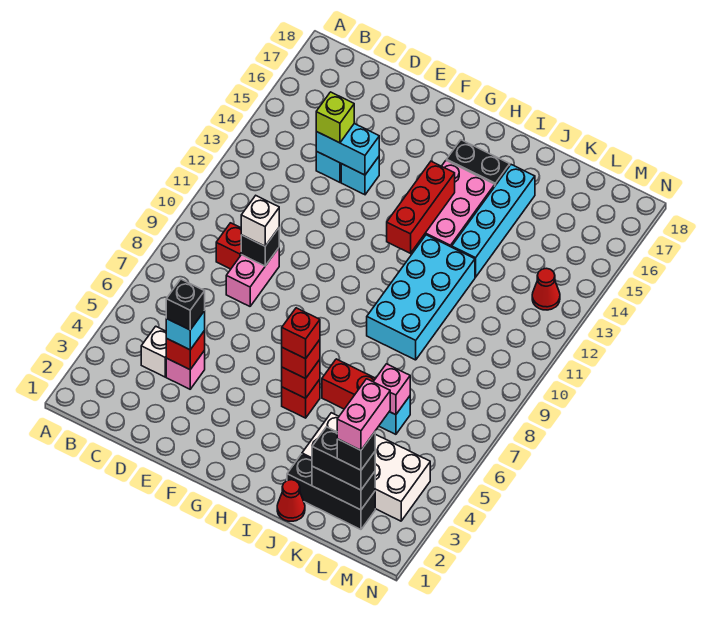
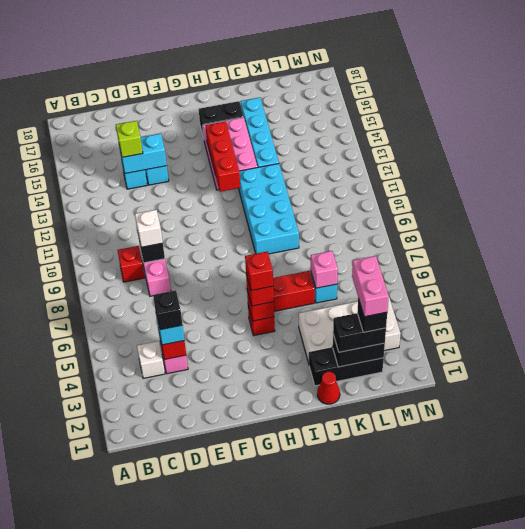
red cone M13 level 1 -> none

